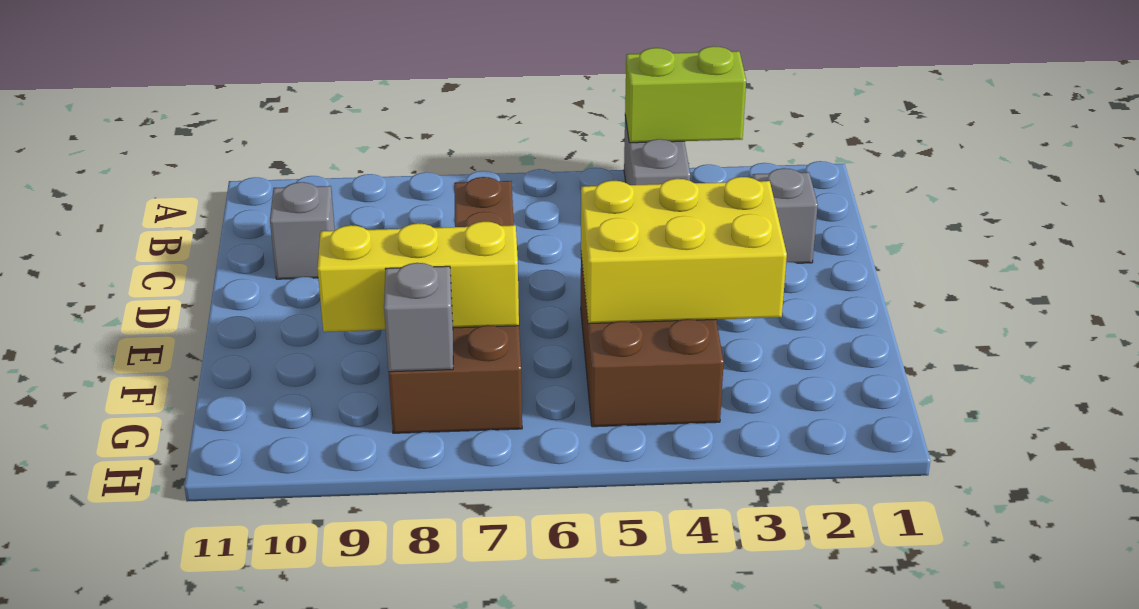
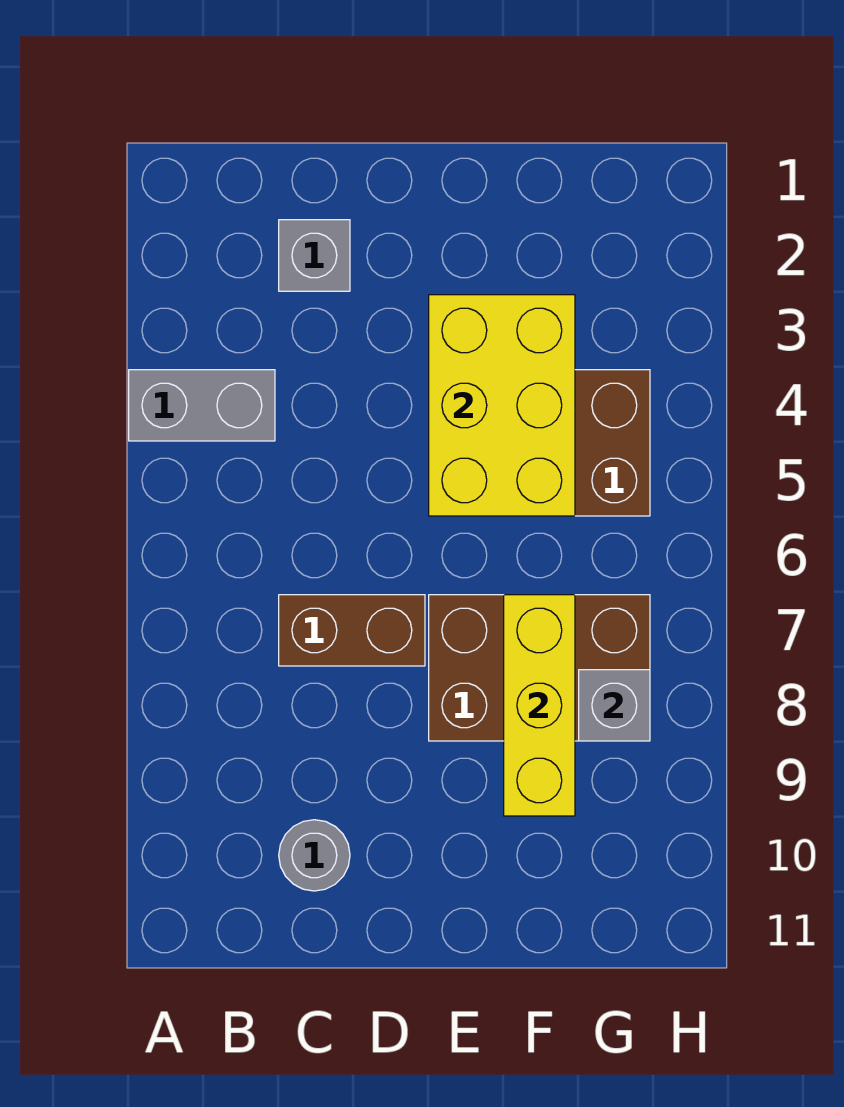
lime brick A3:A4 level 2 -> none
grey brick C10 level 1 -> grey round brick C10 level 1

